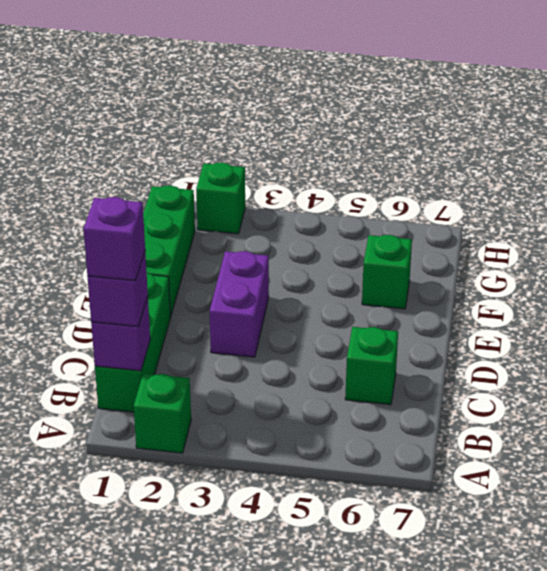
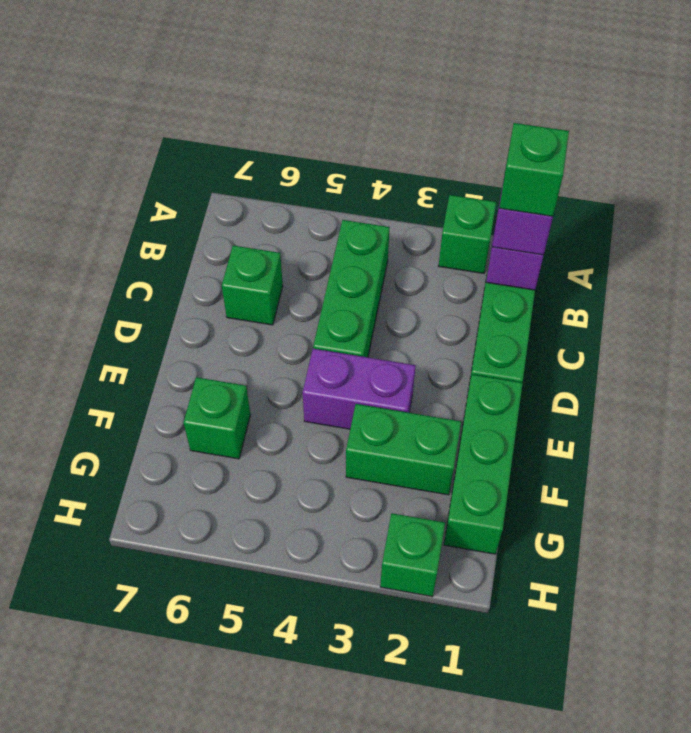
purple brick B1 level 4 -> green brick B1 level 4
none -> green brick B4:D4 level 1
purple brick D3:E3 level 1 -> purple brick E3:E4 level 1
none -> green brick F2:F3 level 1

